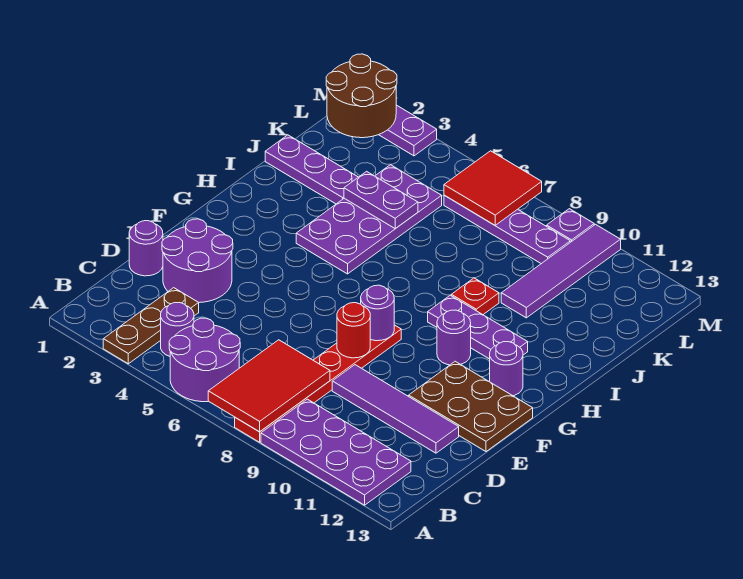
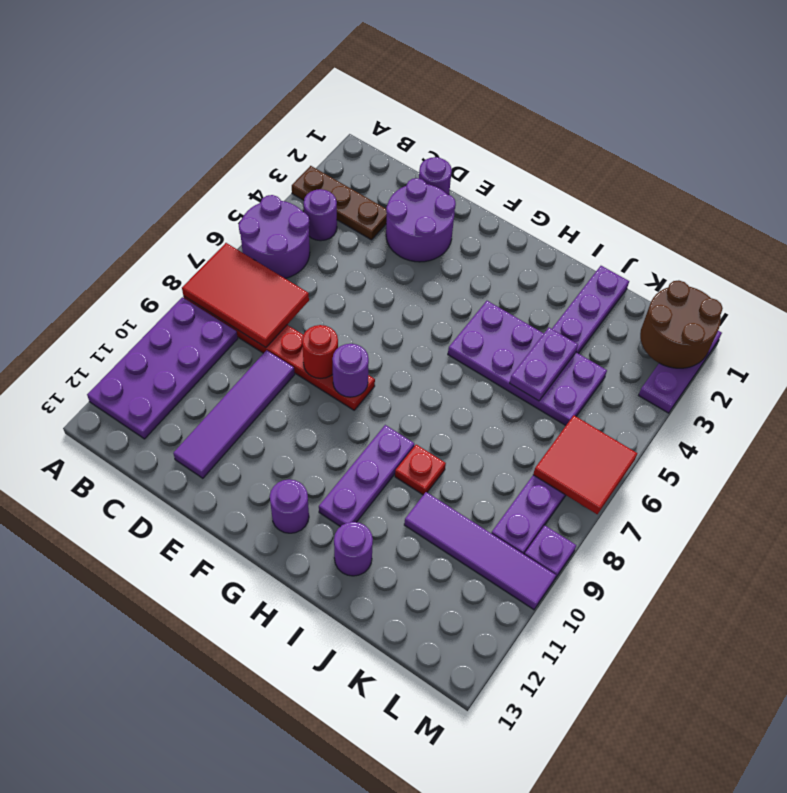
brown plate E11:F13 level 1 -> none
purple round brick G10 level 1 -> purple round brick I12 level 1

